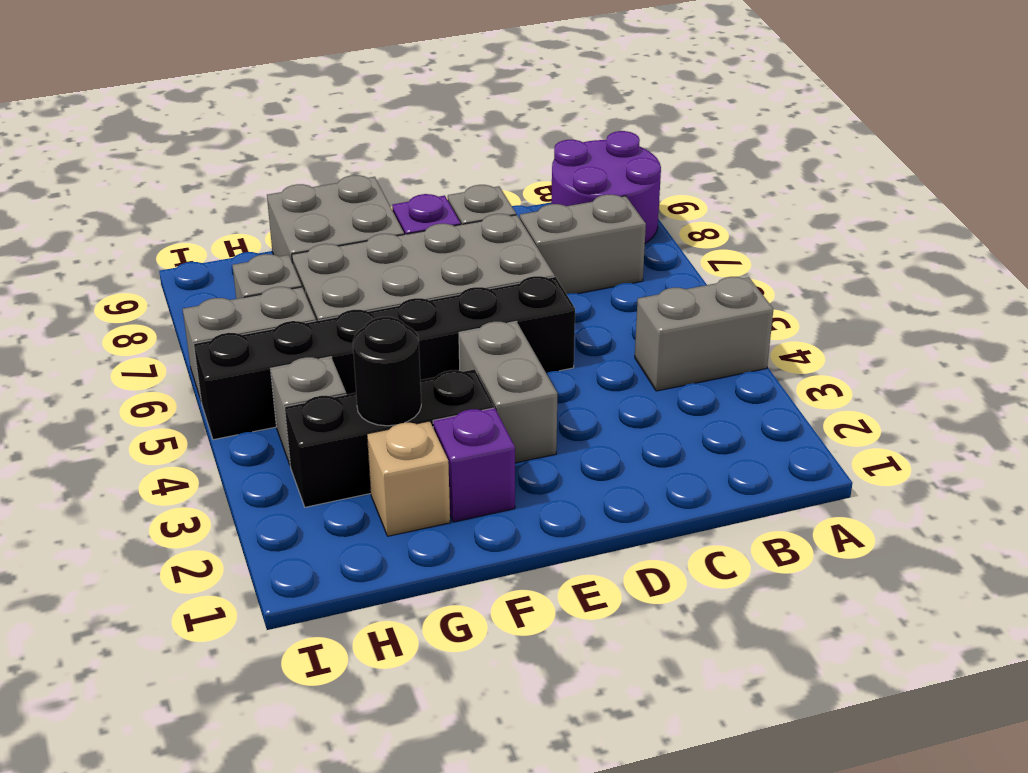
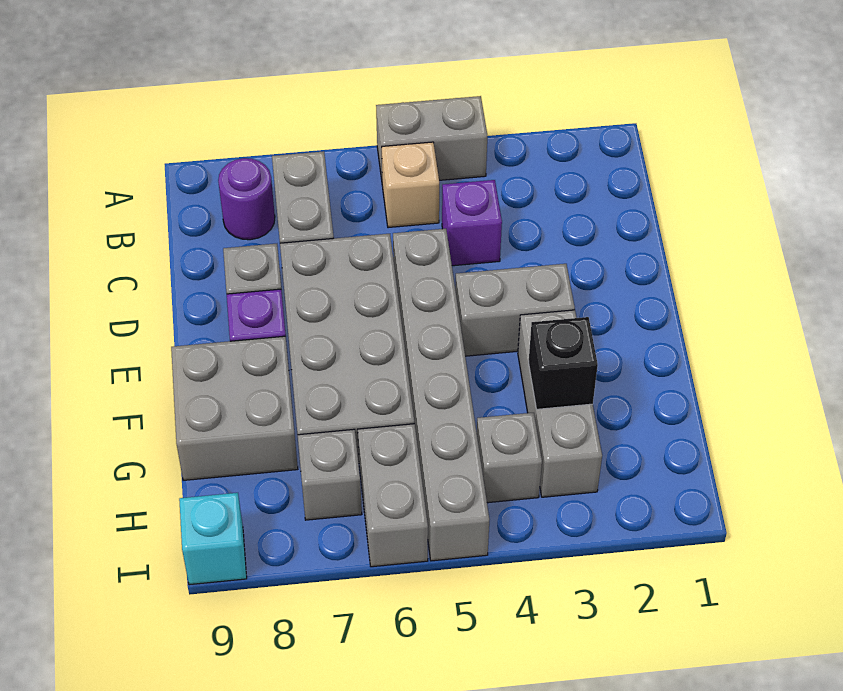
grey brick A4:B4 level 1 -> grey brick A4:A5 level 1
purple round brick A8:B9 level 1 -> purple round brick B8 level 1
black brick D5:I5 level 1 -> grey brick D5:I5 level 1
purple brick F2 level 1 -> purple brick C4 level 1
black brick F3:H3 level 1 -> grey brick F3:H3 level 1
tan brick G2 level 1 -> tan brick B5 level 1
black round brick G3 level 2 -> black brick G3 level 2
none -> cyan brick I9 level 1

